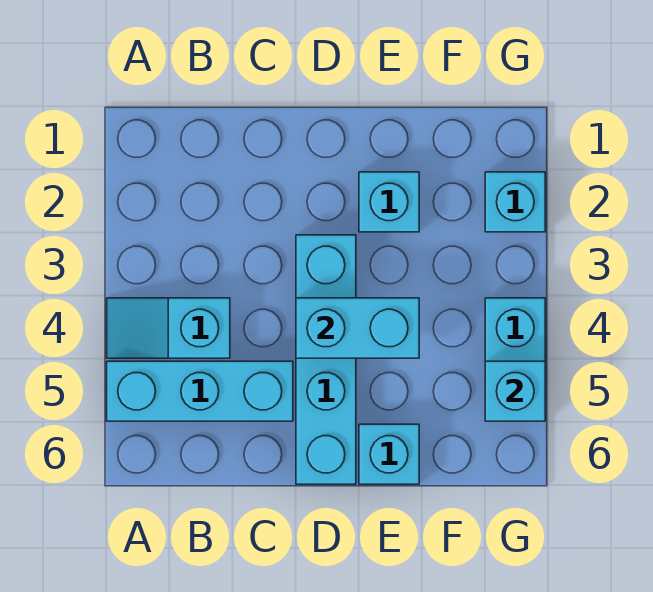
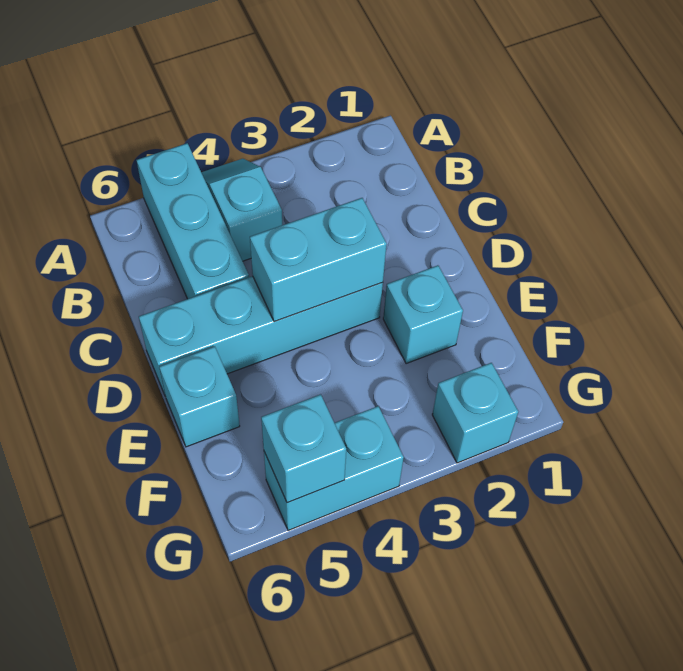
cyan brick D4:E4 level 2 -> cyan brick D3:D4 level 2

